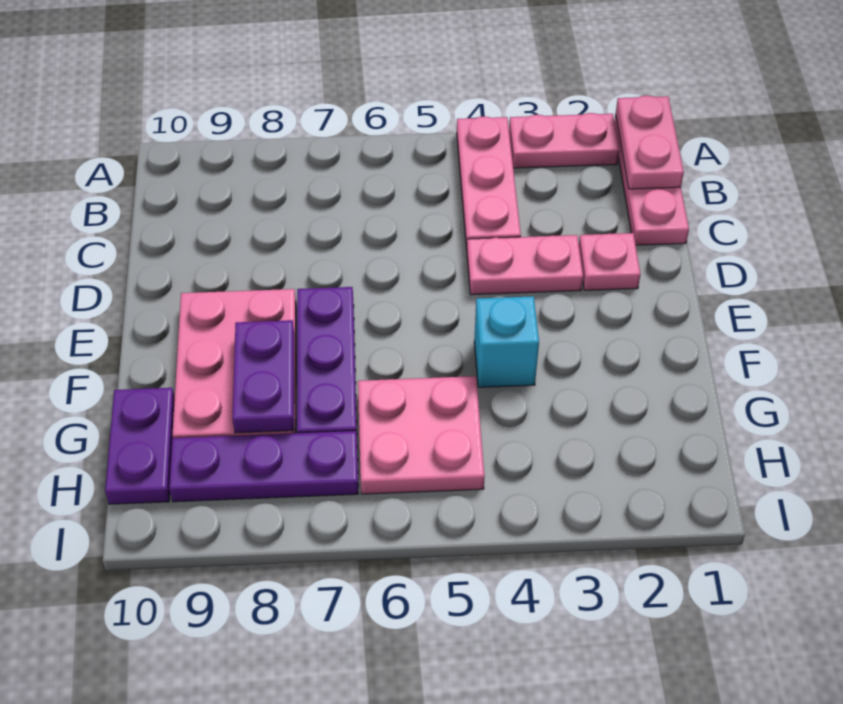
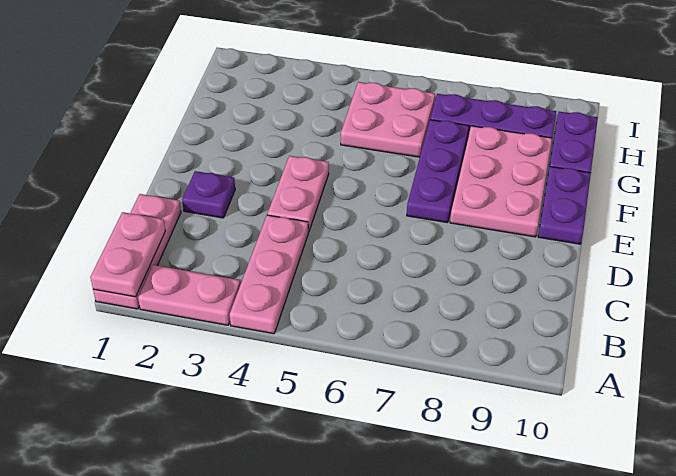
pink plate D2 level 1 -> purple plate D2 level 1
pink plate D3:D4 level 1 -> pink plate D4:E4 level 1
cyan brick F4 level 1 -> none
purple plate F8:G8 level 2 -> purple plate E10:F10 level 1

